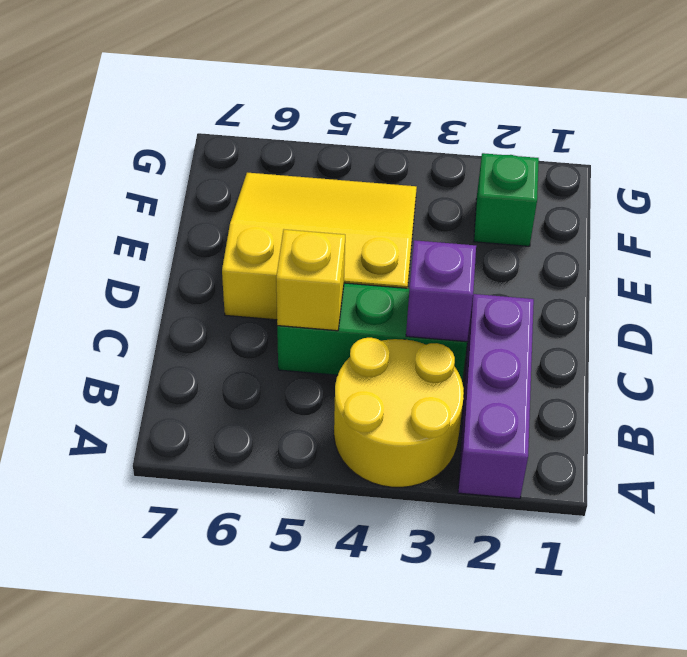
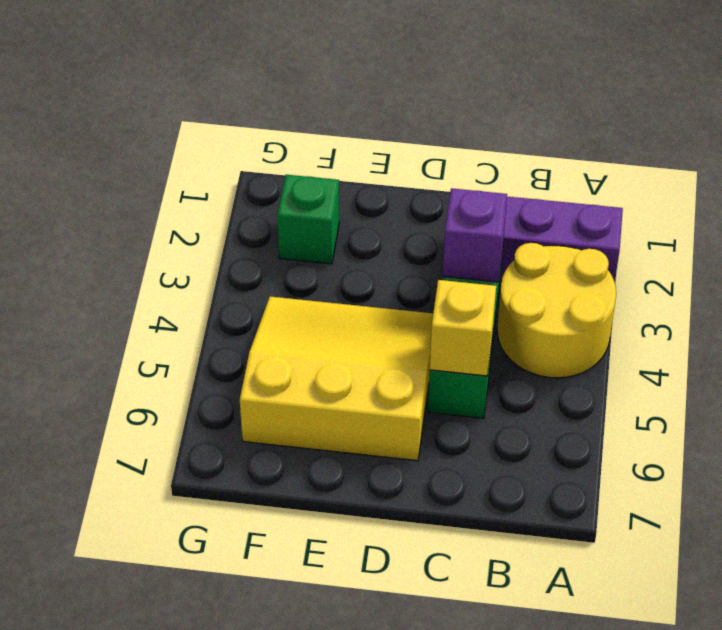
yellow slope D4:F6 level 1 top D -> yellow slope D4:F6 level 1 top 6

